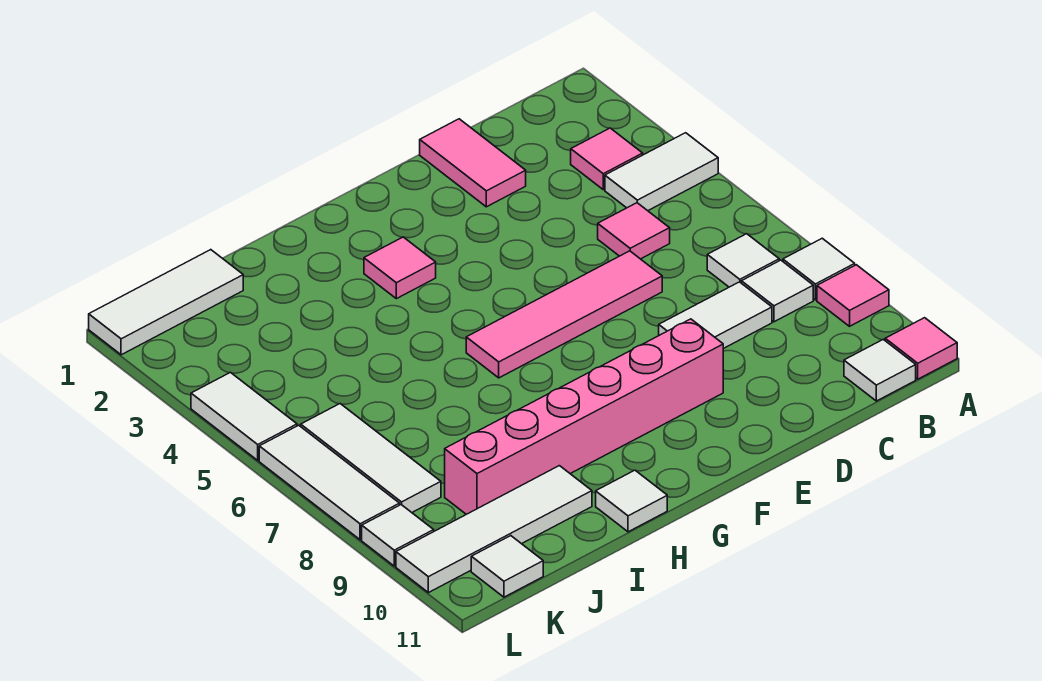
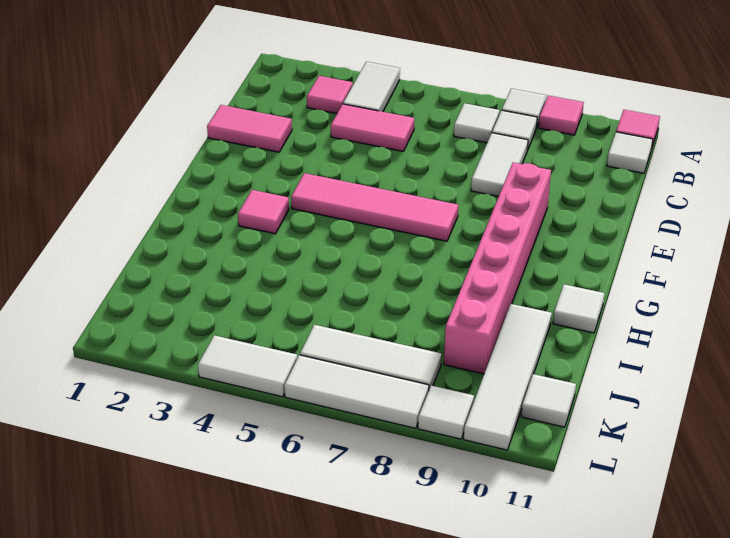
pink tile C5 level 1 -> pink tile C4:C5 level 1
pink tile D6:G6 level 1 -> pink tile F4:F7 level 1
white tile J1:L1 level 1 -> none

